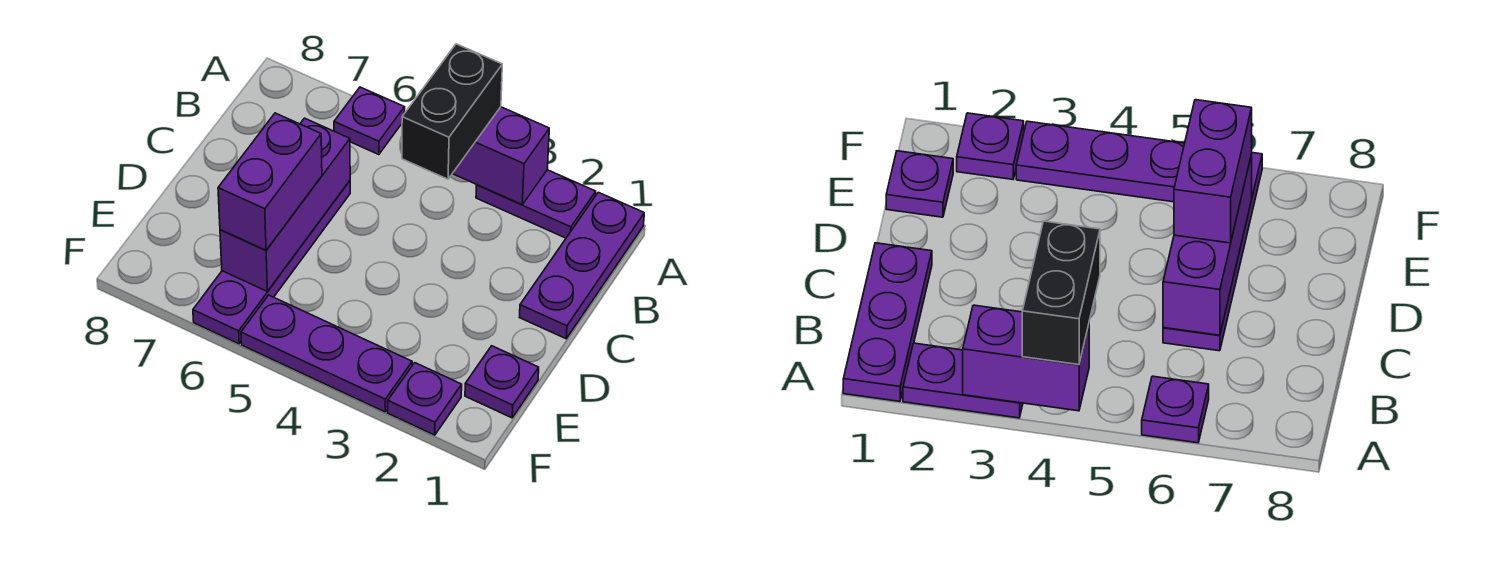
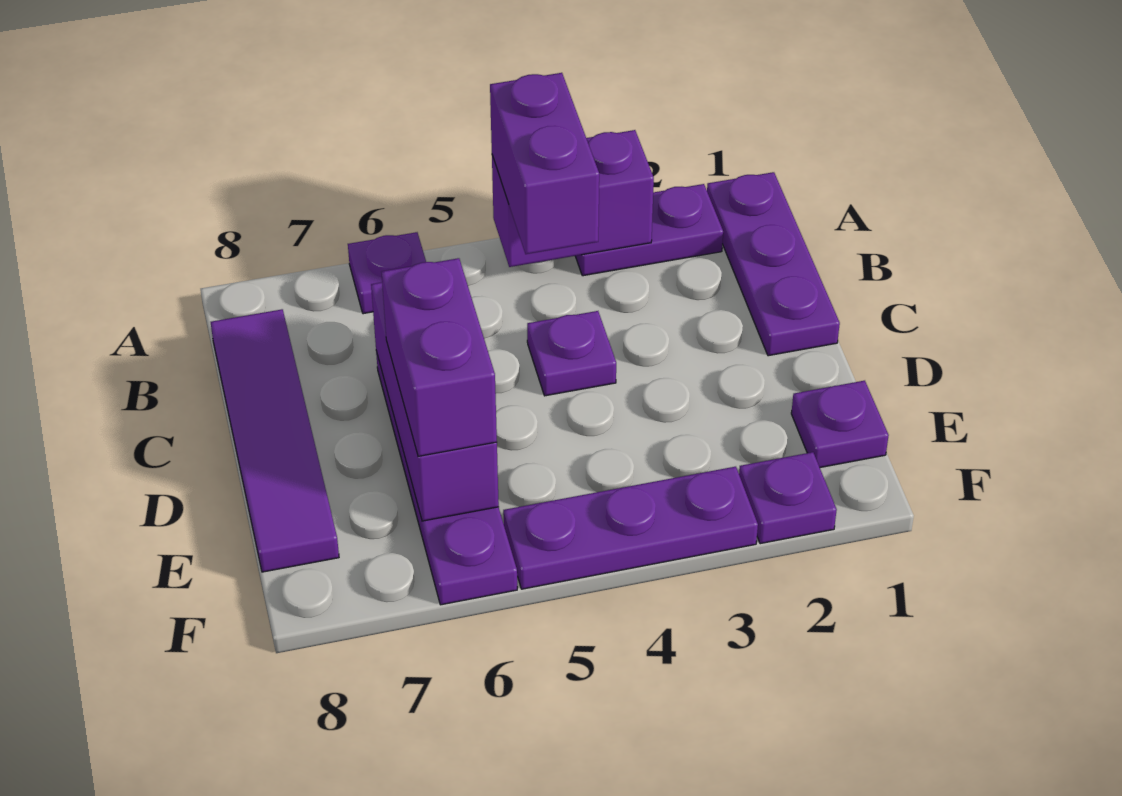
black brick A4:B4 level 3 -> purple brick A4:B4 level 3
none -> purple tile B8:E8 level 1
none -> purple plate C4 level 1

